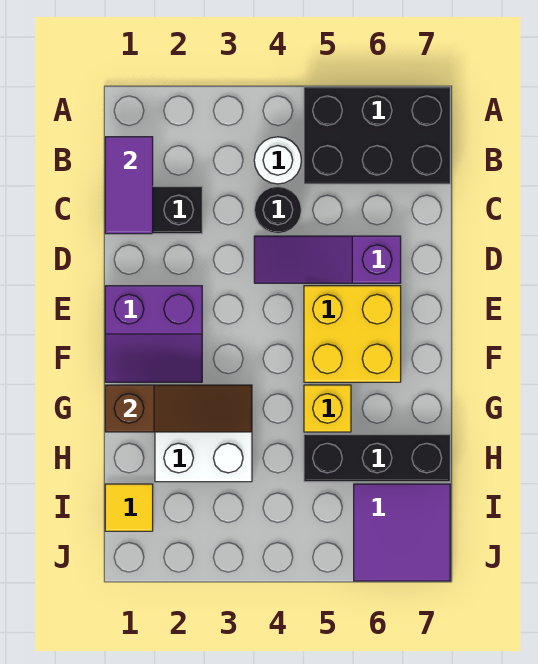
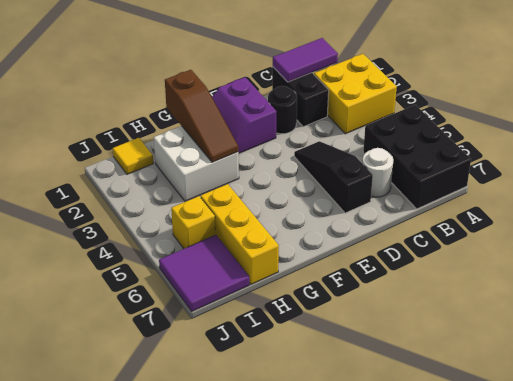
white round brick B4 level 1 -> white round brick C6 level 1
black round brick C4 level 1 -> black round brick D2 level 1
purple slope D4:D6 level 1 top 6 -> black slope D4:D6 level 1 top 6
yellow brick E5:F6 level 1 -> yellow brick A2:B3 level 1
yellow brick G5 level 1 -> yellow brick I5 level 1
black brick H5:H7 level 1 -> yellow brick H5:H7 level 1

